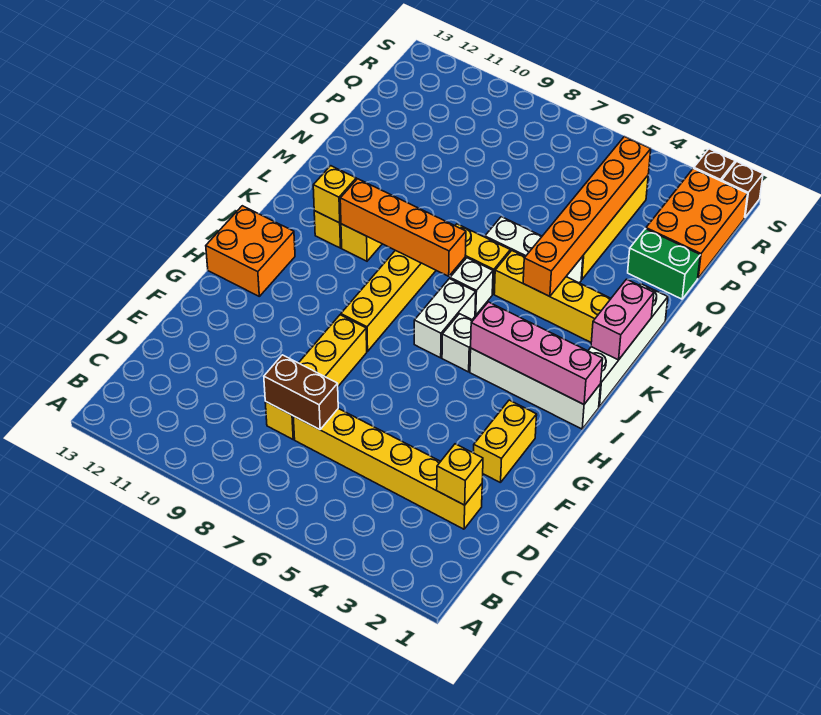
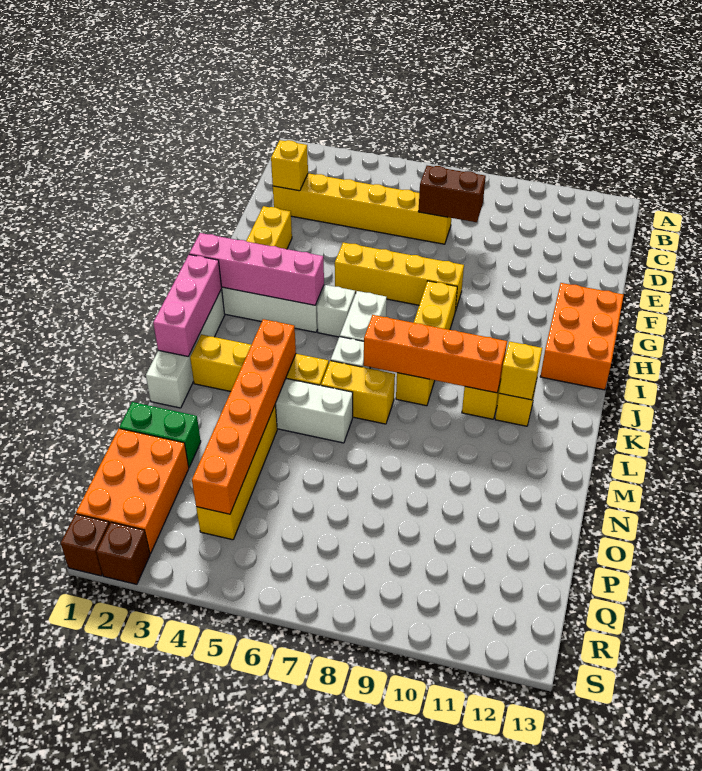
yellow brick D8:G8 level 1 -> yellow brick G5:G8 level 1
orange brick H12:I13 level 1 -> orange brick G12:I13 level 1
pink brick K1:L1 level 2 -> pink brick J1:L1 level 2

